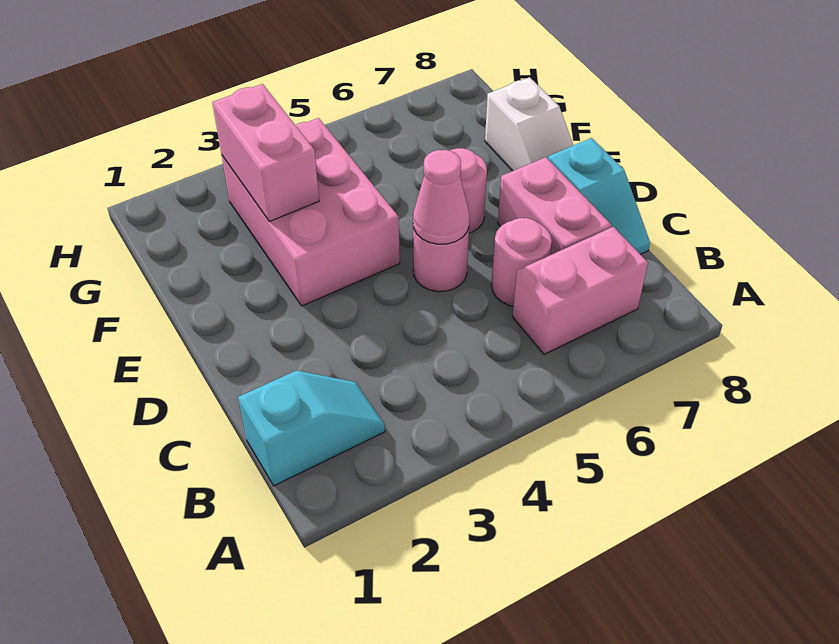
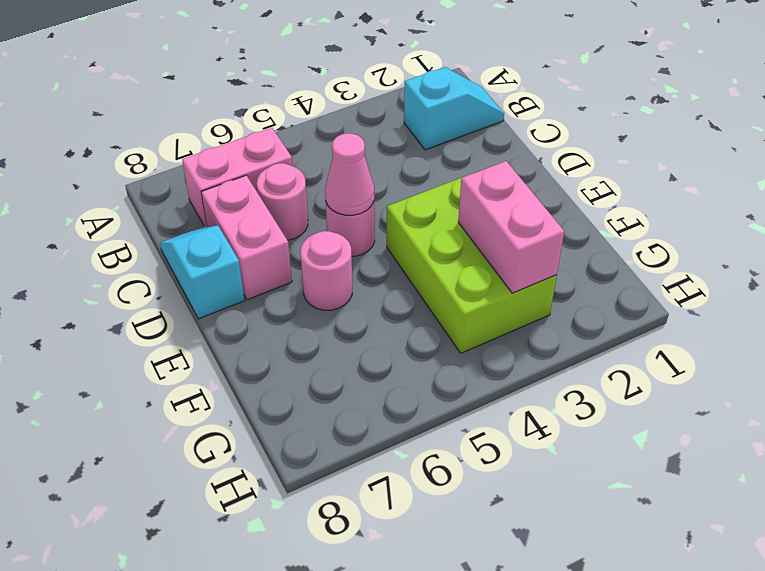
cyan slope B1:B2 level 1 top 1 -> cyan slope B1:B2 level 1 top 2
pink brick E3:G4 level 1 -> lime brick E3:G4 level 1
white slope E8:F8 level 1 top F -> none

